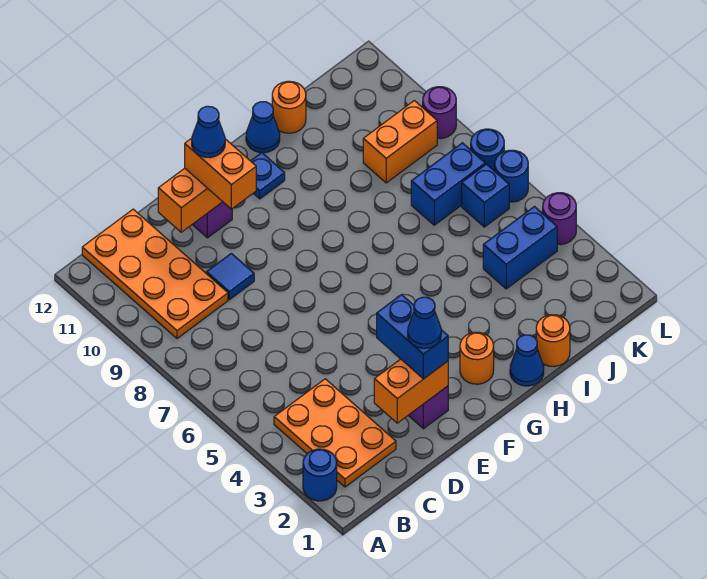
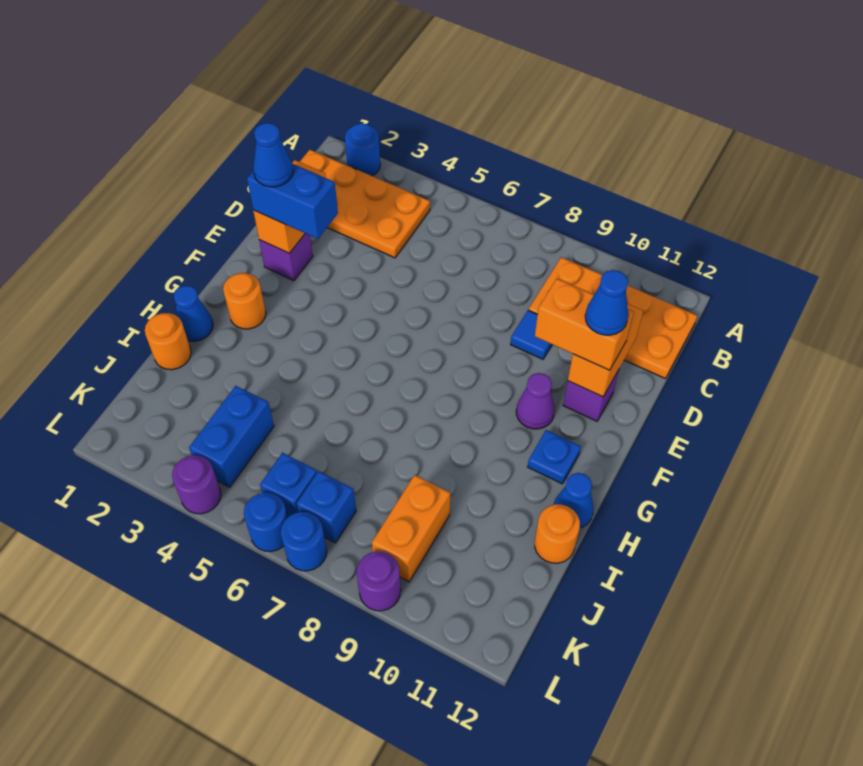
orange plate B2:C4 level 1 -> orange plate B1:C4 level 1
none -> purple cone F10 level 1
blue brick J7:K7 level 1 -> blue brick K7 level 1

